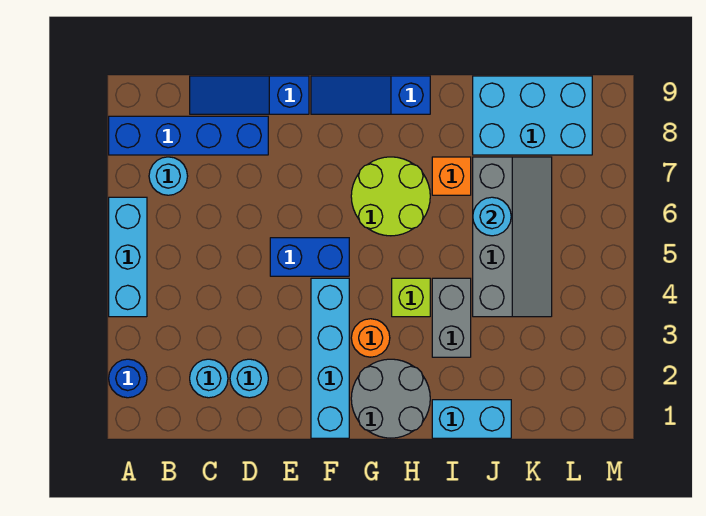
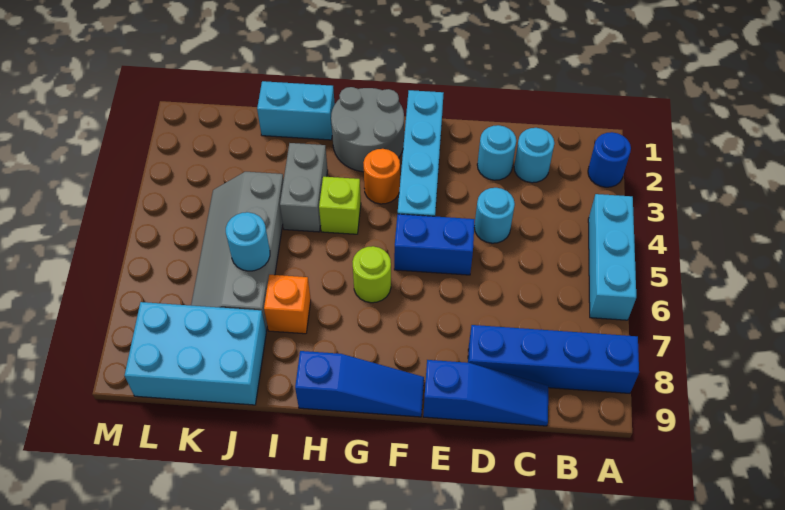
cyan round brick B7 level 1 -> cyan round brick D4 level 1
lime round brick G6:H7 level 1 -> lime round brick G6 level 1

